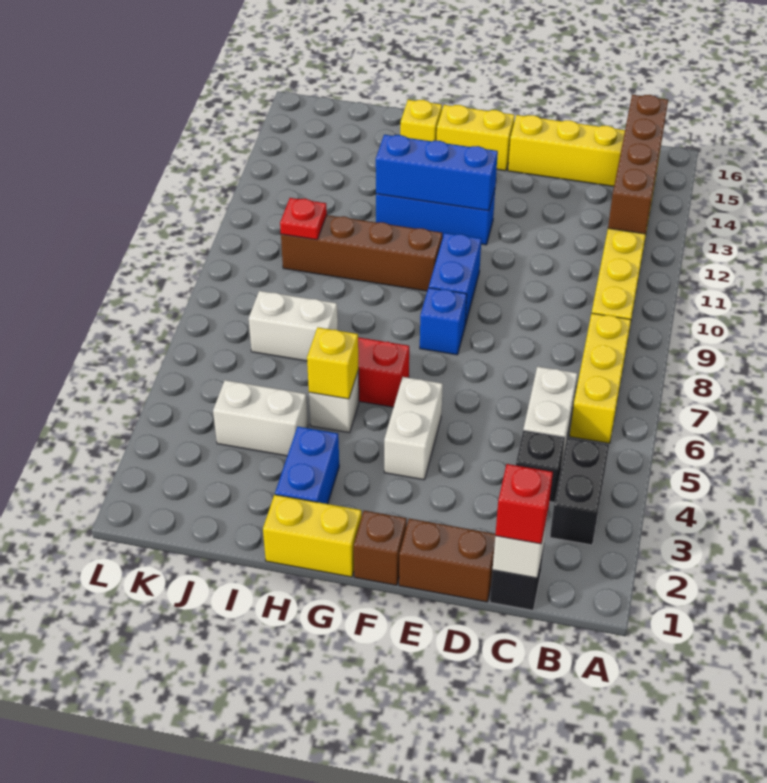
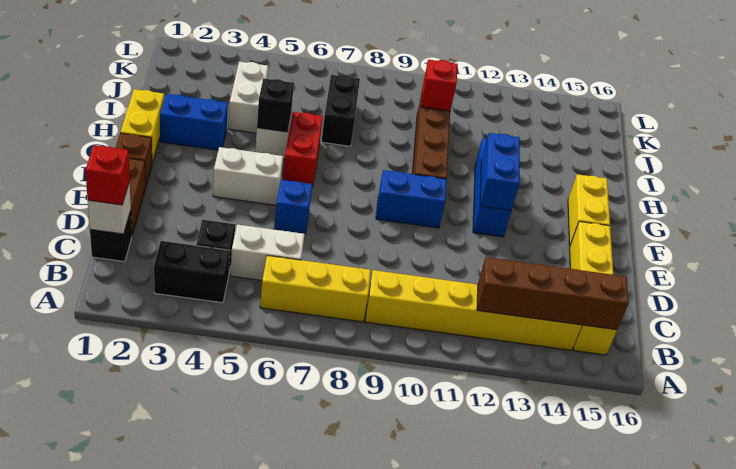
blue brick F8 level 1 -> blue brick E6 level 1
blue brick F12:H12 level 2 -> blue brick F12:G12 level 2
yellow brick H5 level 2 -> black brick H5 level 2
yellow brick H15 level 1 -> none
white brick I7:J7 level 1 -> black brick I7:J7 level 1
red plate J10 level 2 -> red brick J10 level 2

